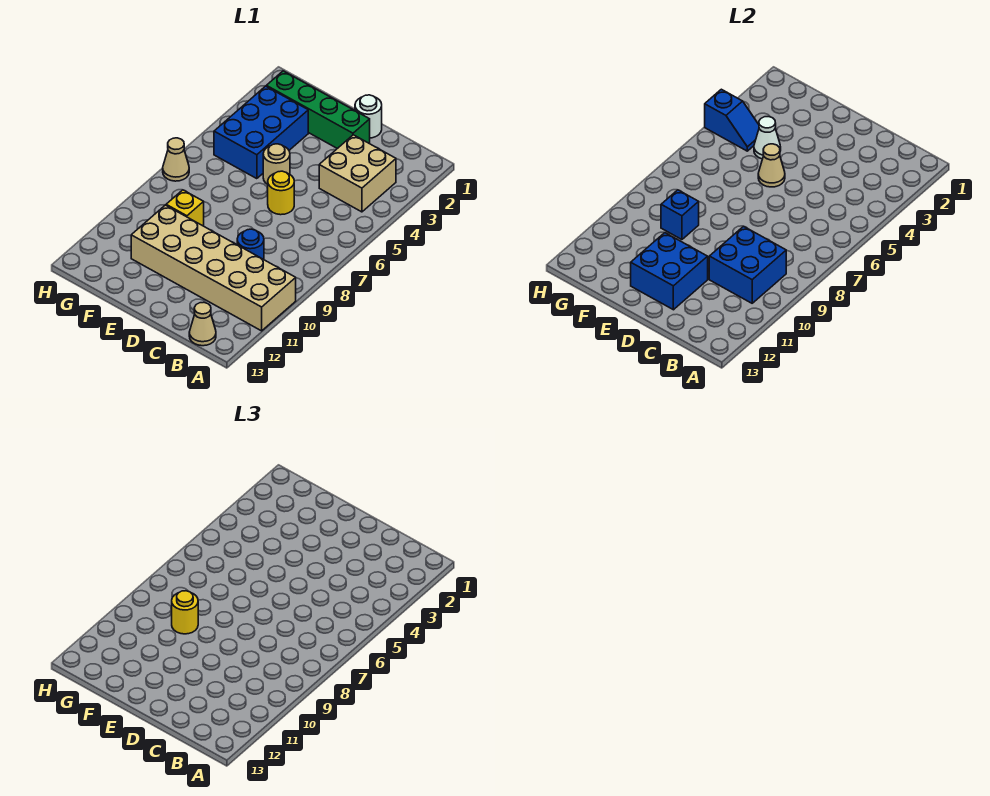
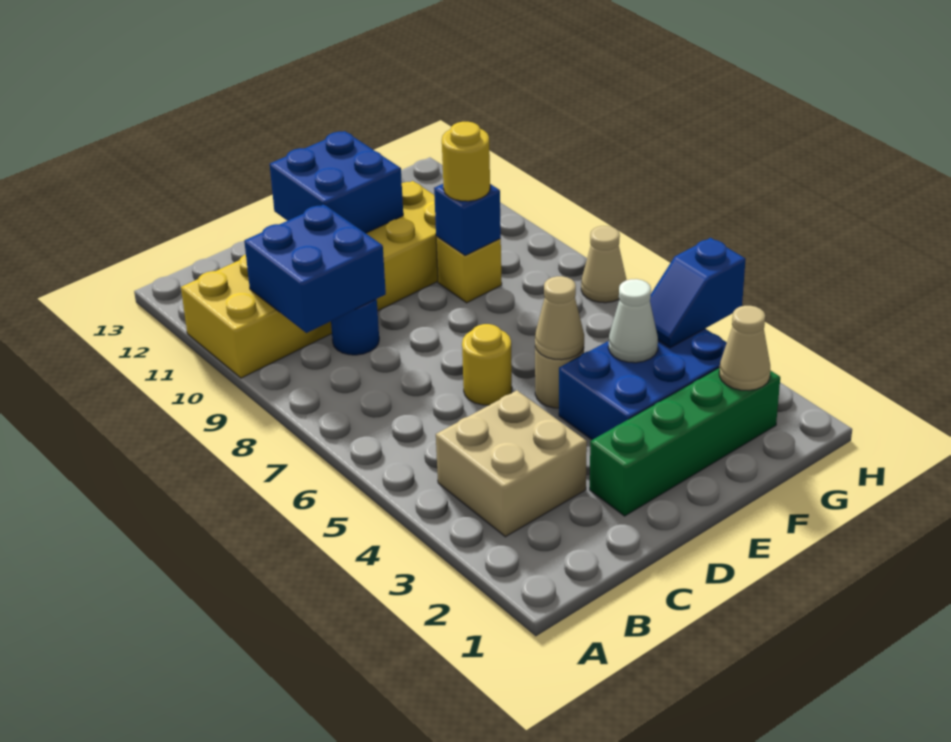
tan brick A10:F11 level 1 -> yellow brick A10:F11 level 1
tan cone B13 level 1 -> tan cone G2 level 2
white round brick D1 level 1 -> none
blue brick F3:G5 level 1 -> blue brick E3:G4 level 1

